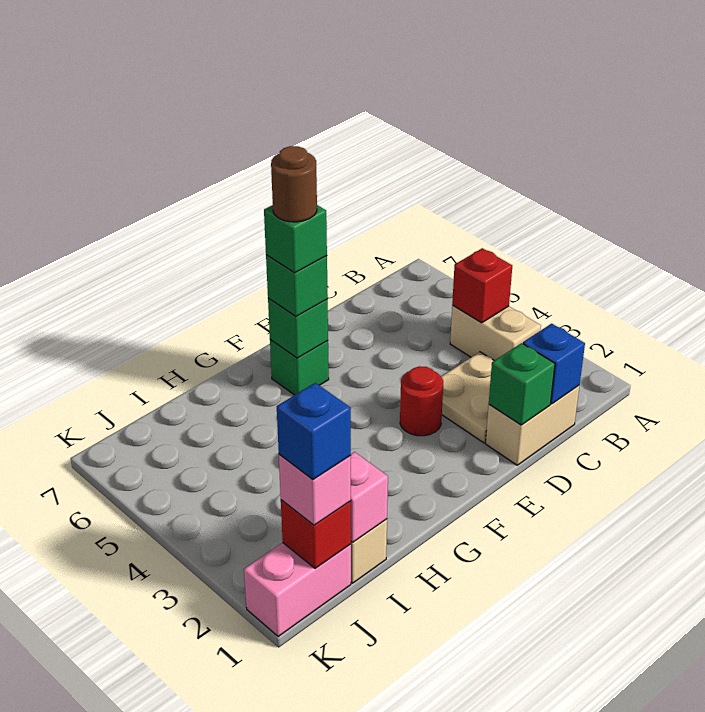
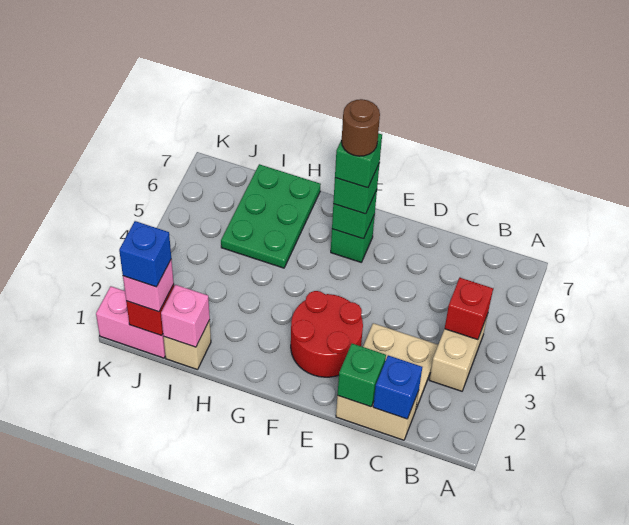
red round brick E3 level 1 -> red round brick E2:F3 level 1
none -> green plate H5:I7 level 1

